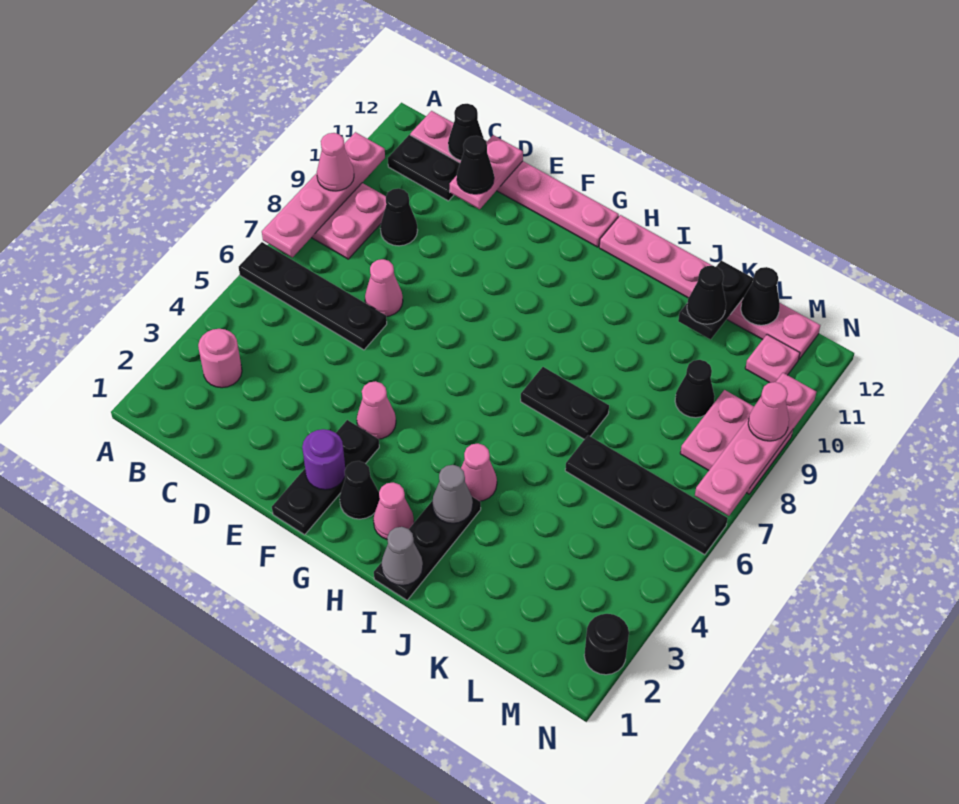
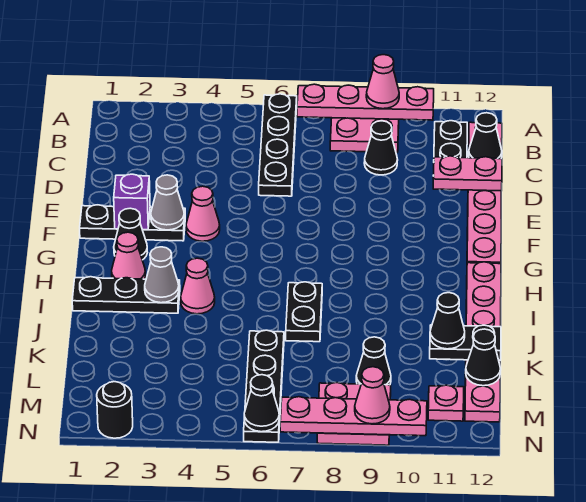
pink round brick B3 level 1 -> none
pink cone D7 level 1 -> none
black cone D11 level 3 -> black cone N6 level 2
purple round brick F2 level 2 -> purple brick F2 level 2
grey cone I1 level 2 -> grey cone F3 level 2

